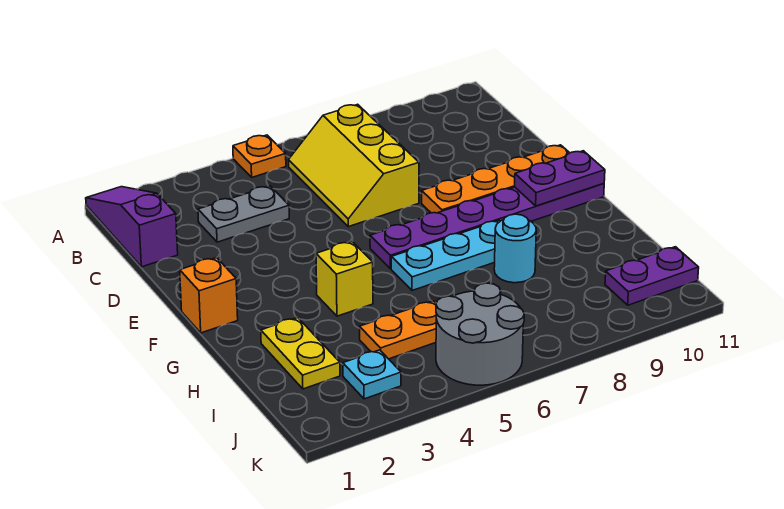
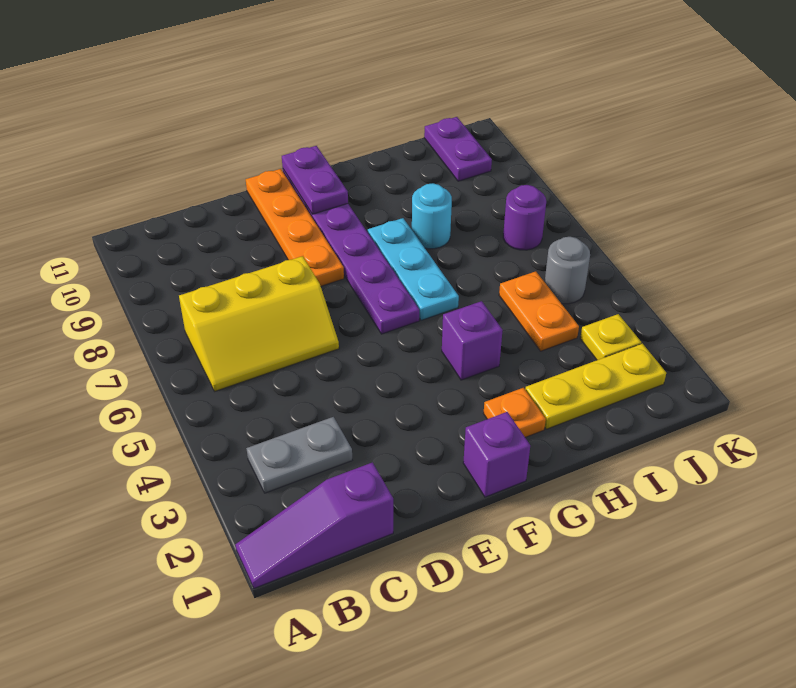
orange plate A5 level 1 -> orange plate G2 level 1
grey plate C3:C4 level 1 -> grey plate B3:C3 level 1
orange brick F1 level 1 -> purple brick F1 level 1
yellow brick G4 level 1 -> purple brick G4 level 1
yellow plate H2:I2 level 1 -> yellow plate H2:J2 level 1
cyan plate J3 level 1 -> yellow plate J3 level 1
grey round brick J5:K6 level 1 -> grey round brick J5 level 1
none -> purple round brick J7 level 1

